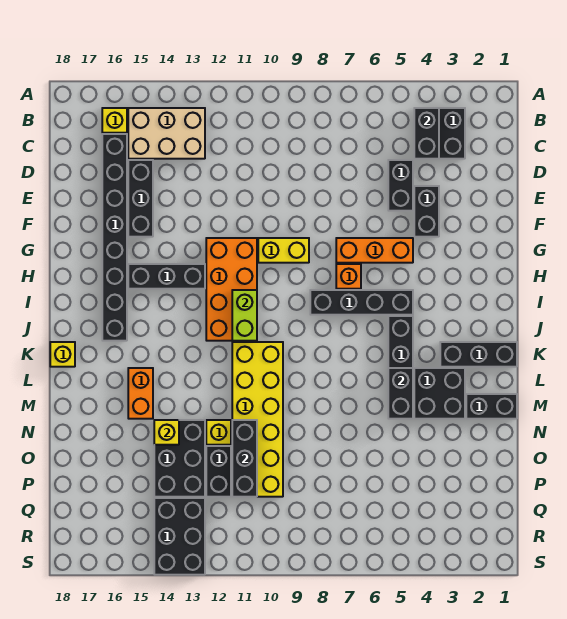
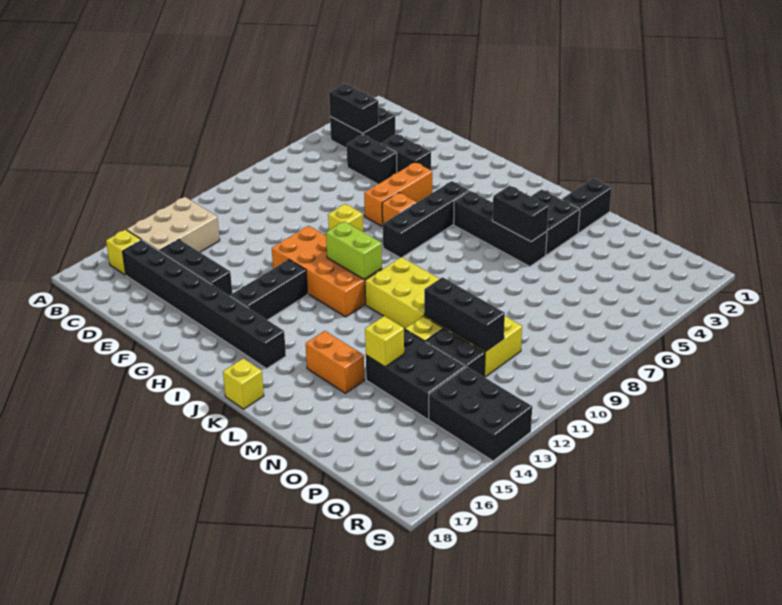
yellow brick G9:G10 level 1 -> yellow brick G9 level 1
black brick K1:K3 level 1 -> none

